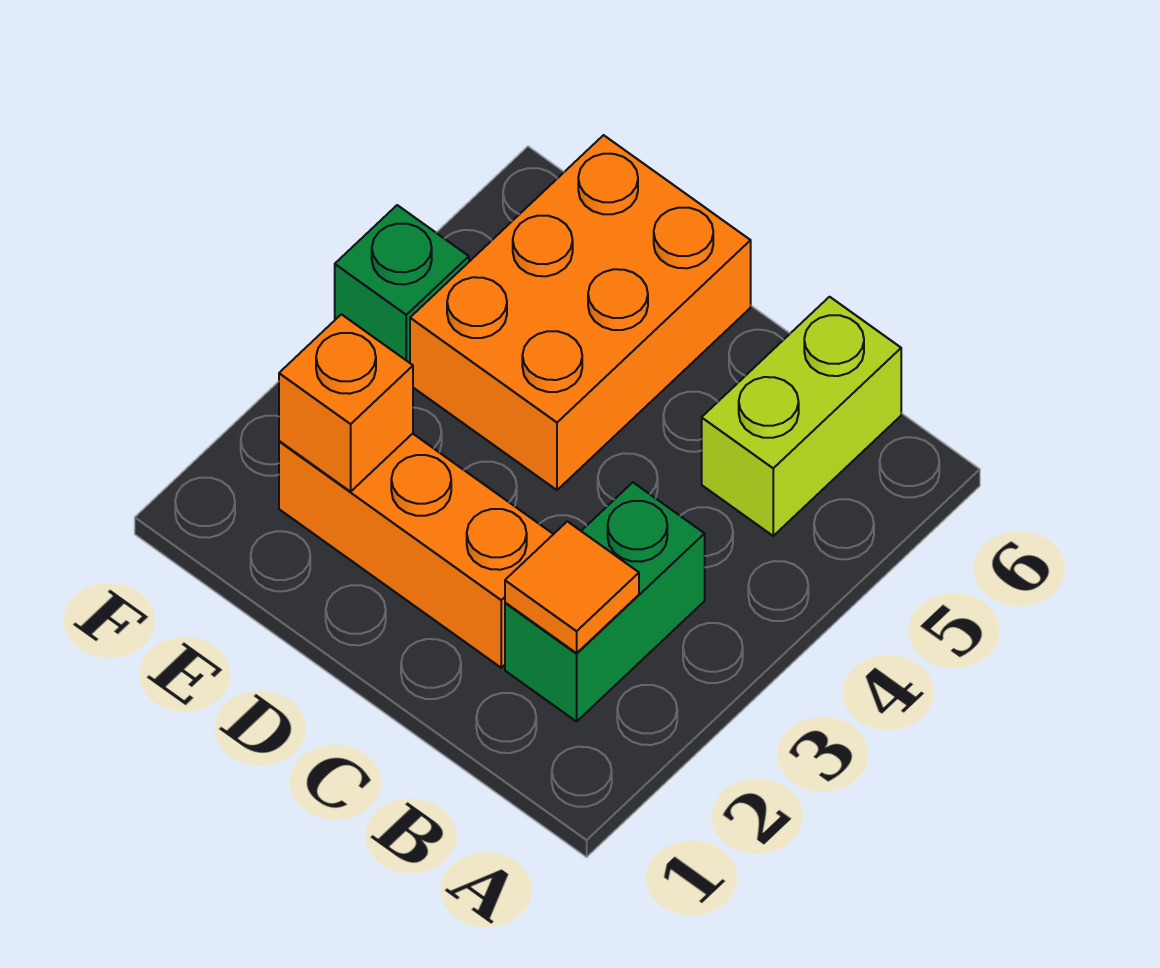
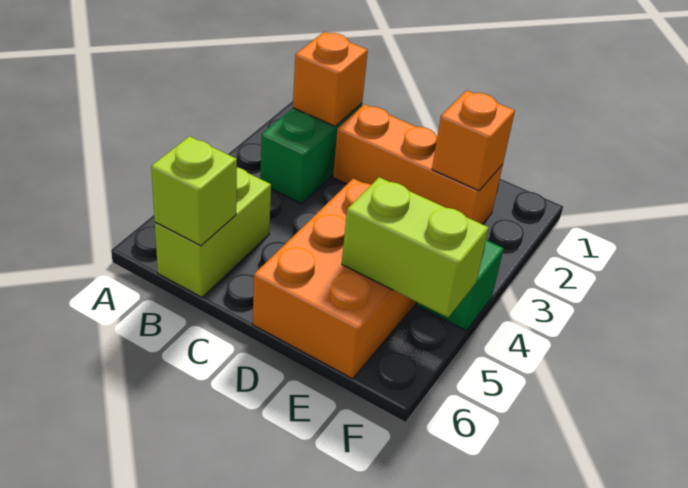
orange tile B2 level 2 -> orange brick B2 level 2
none -> lime brick B6 level 2
none -> lime brick E5:F5 level 2

